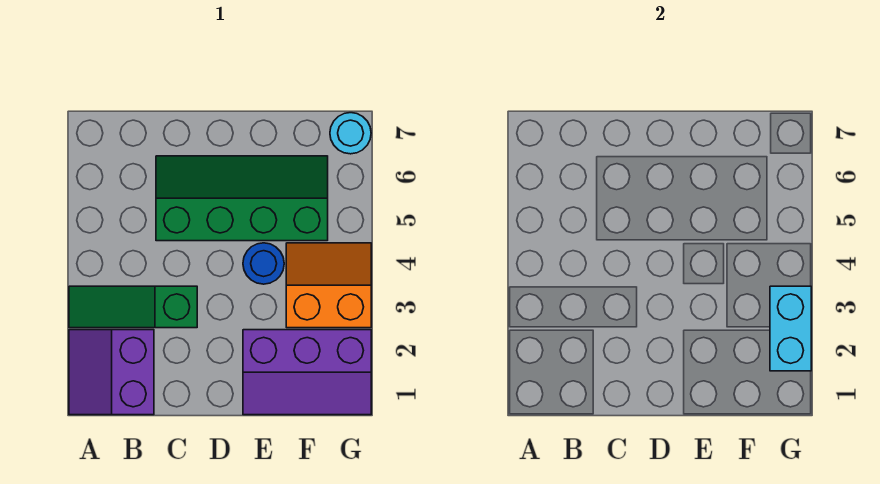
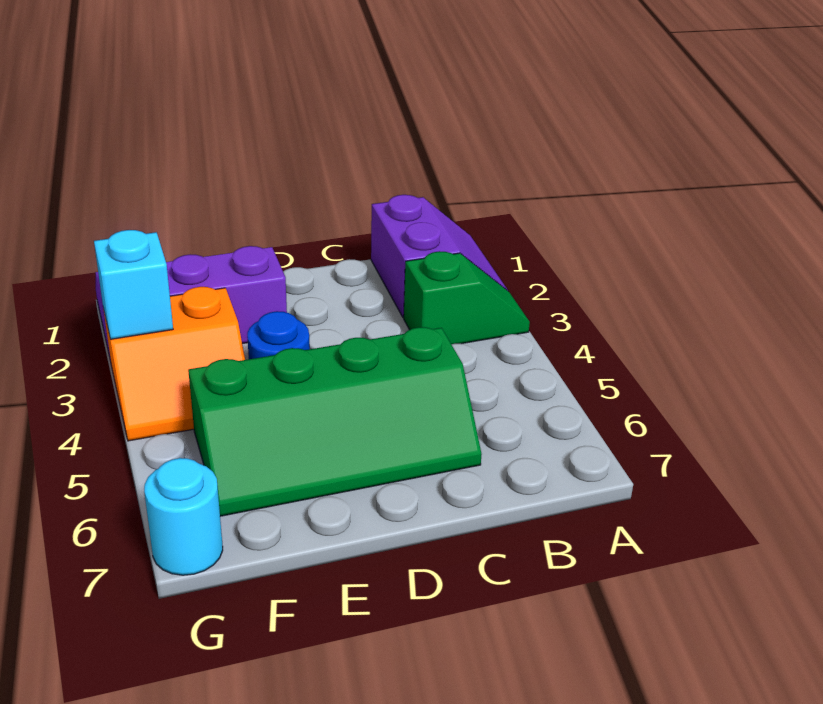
green slope A3:C3 level 1 top C -> green slope A3:B3 level 1 top B
cyan brick G2:G3 level 2 -> cyan brick G3 level 2

